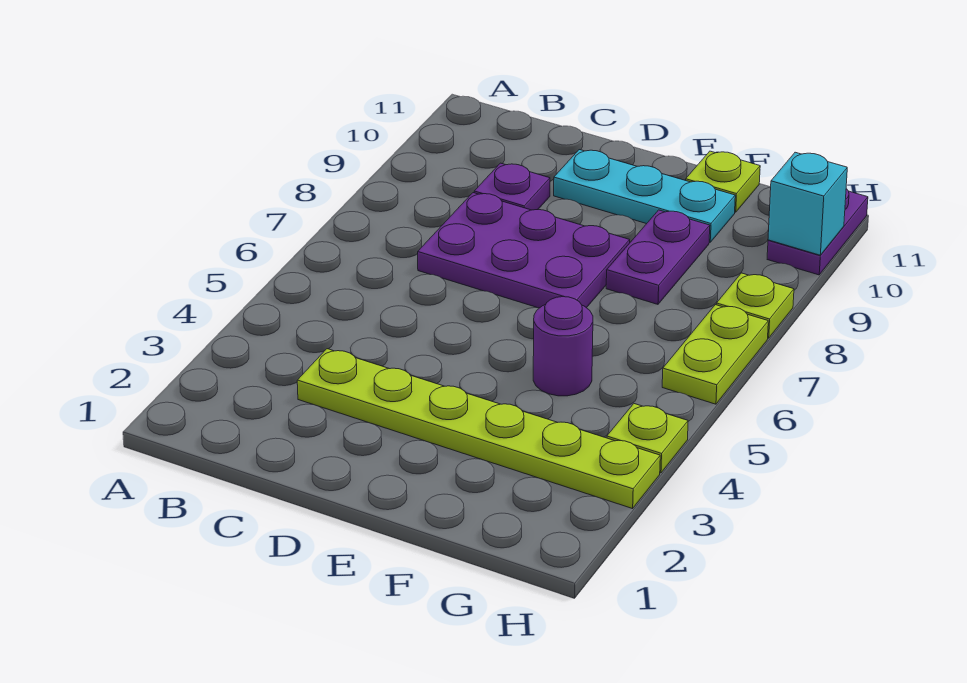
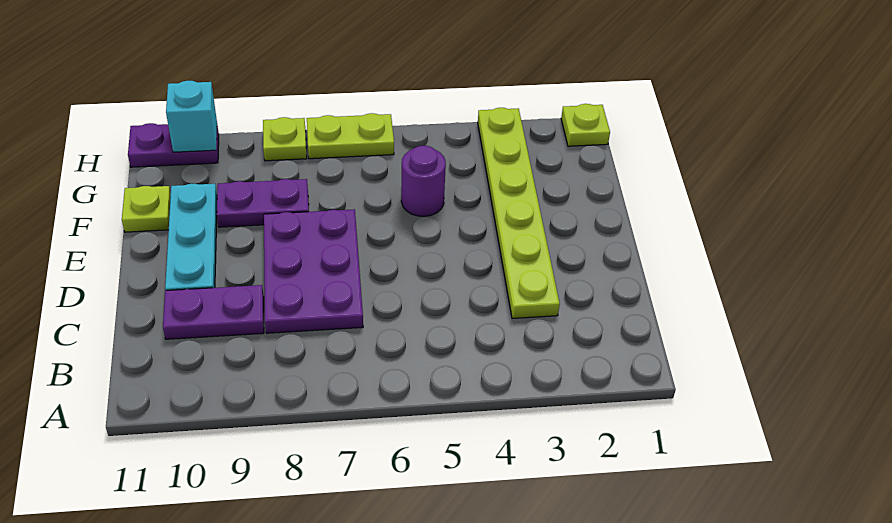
purple plate C9 level 1 -> purple plate C9:C10 level 1
lime plate H4 level 1 -> lime plate H1 level 1

